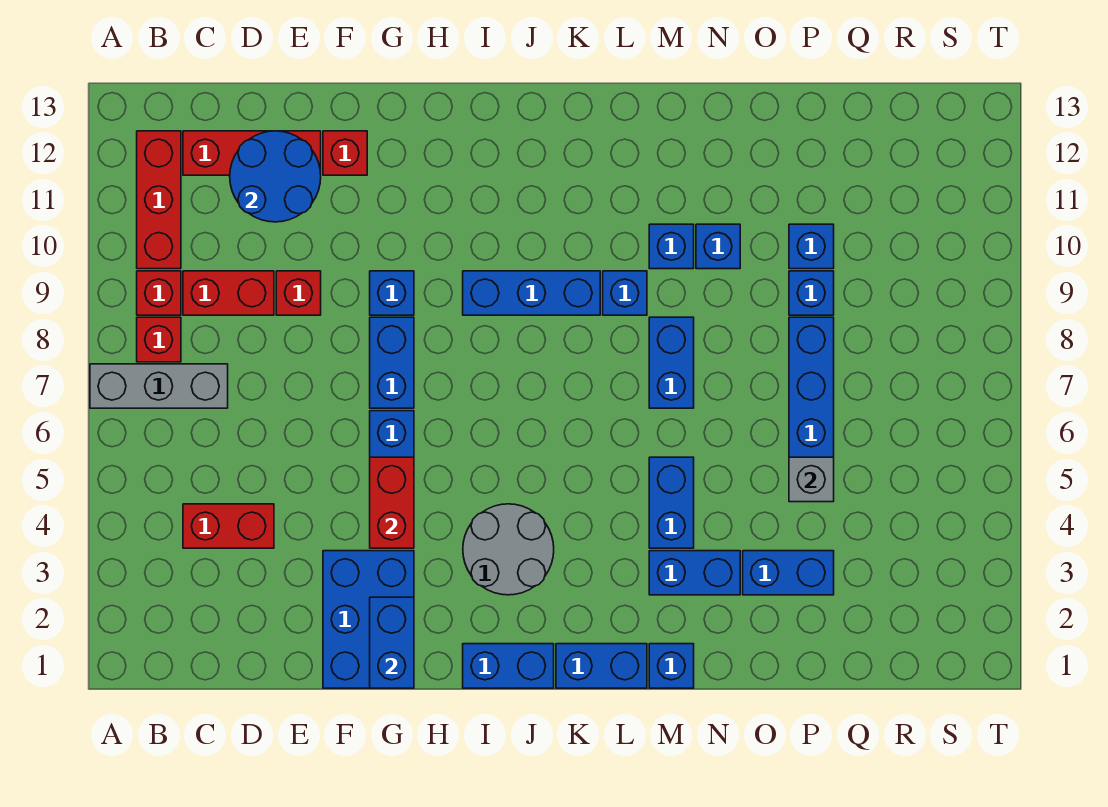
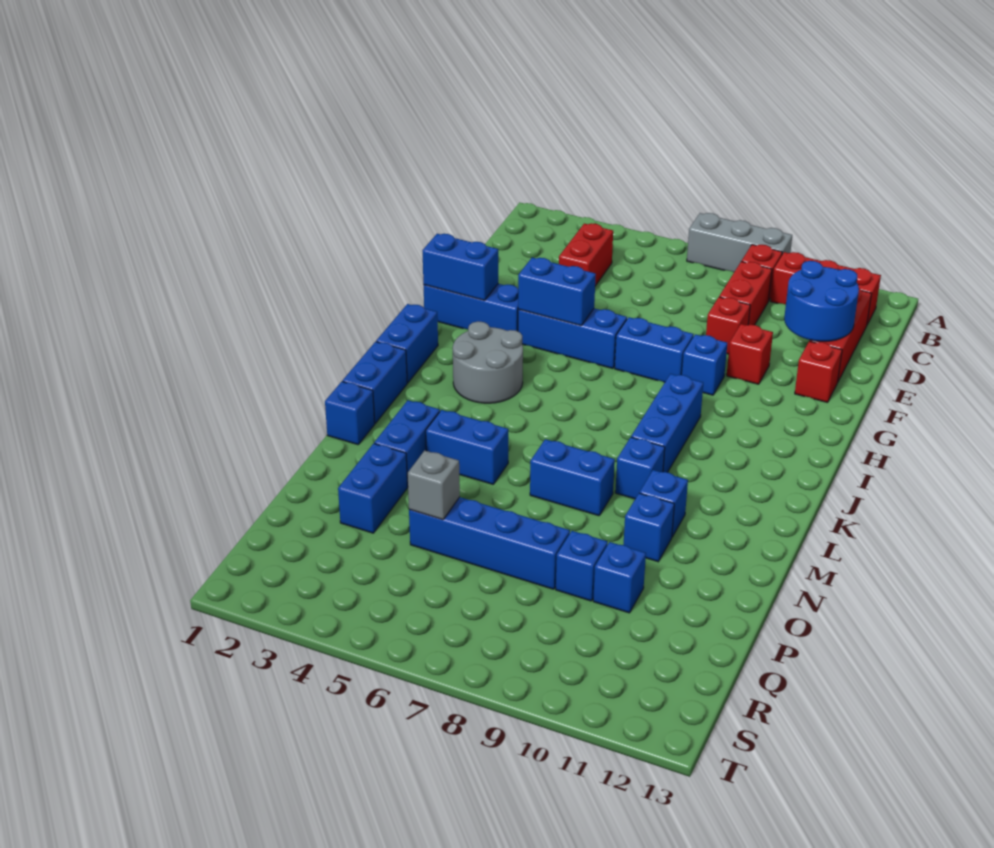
grey brick A7:C7 level 1 -> grey brick A7:A9 level 1
red brick B8 level 1 -> red brick F10 level 1
blue brick F1:G3 level 1 -> blue brick G1:G3 level 1
red brick G4:G5 level 2 -> blue brick G4:G5 level 2

